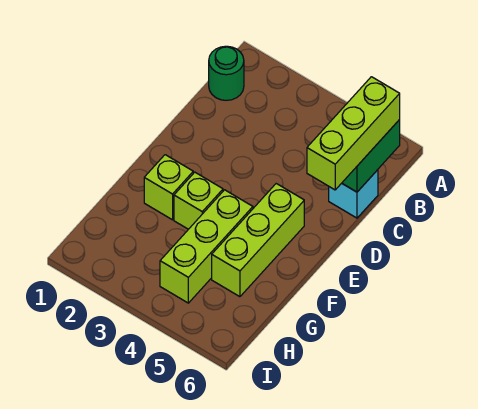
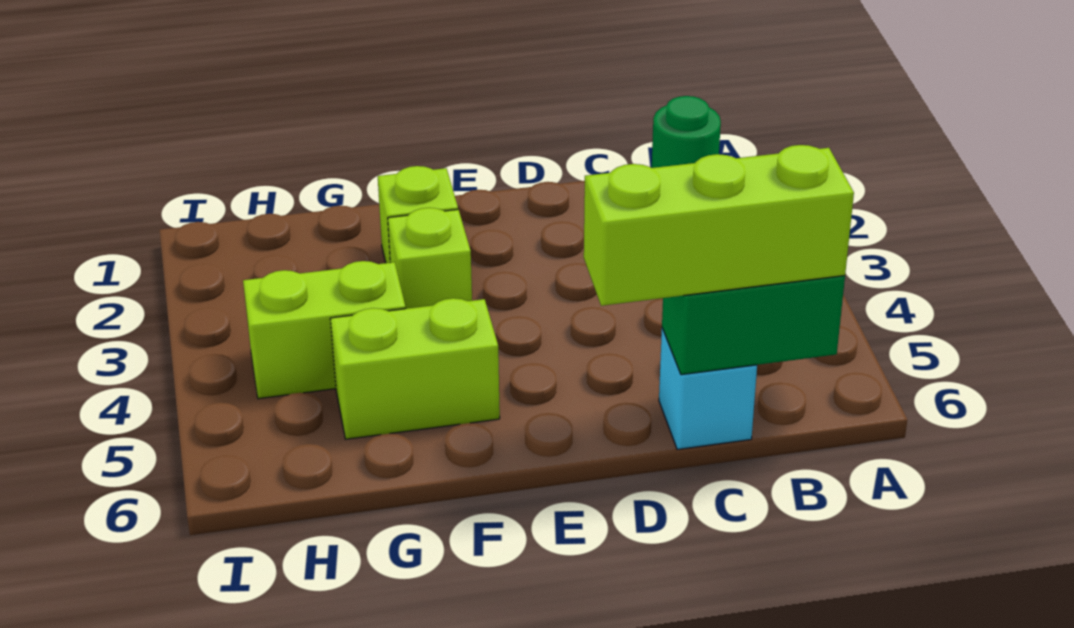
lime brick E5:G5 level 1 -> lime brick F5:G5 level 1
lime brick F4:H4 level 1 -> lime brick G4:H4 level 1

